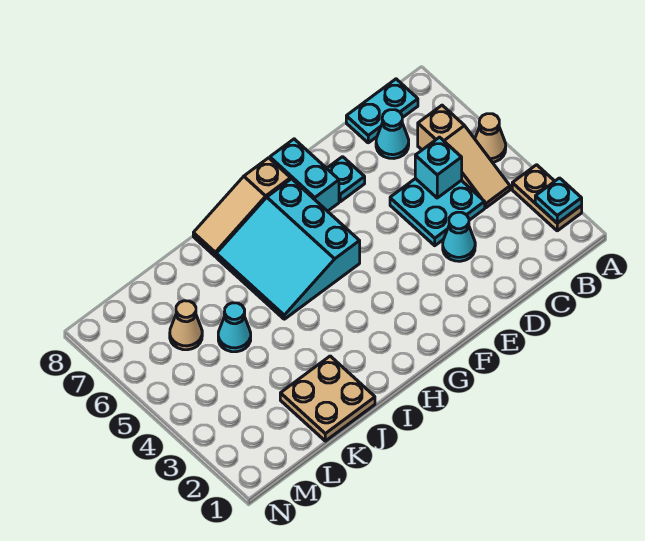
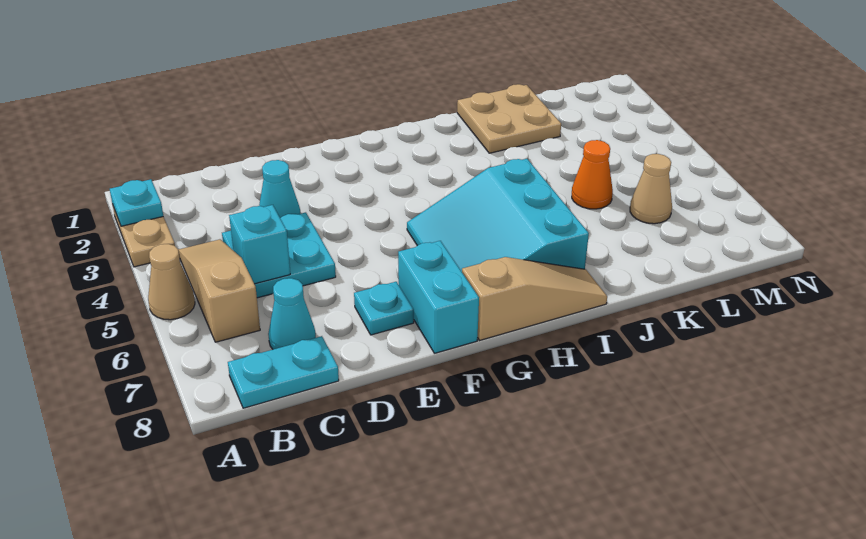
cyan slope G5:I7 level 1 top G -> cyan slope G5:I7 level 1 top I
cyan cone K5 level 1 -> orange cone K5 level 1

